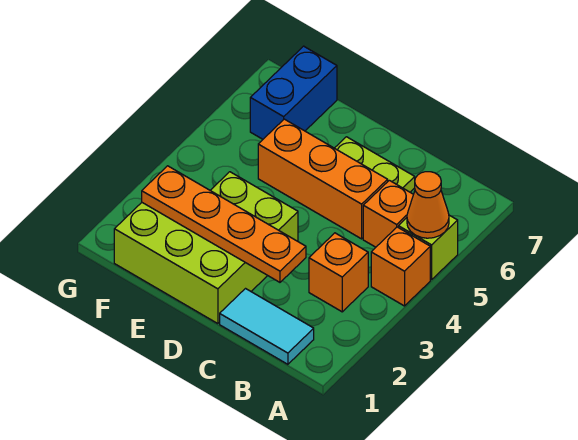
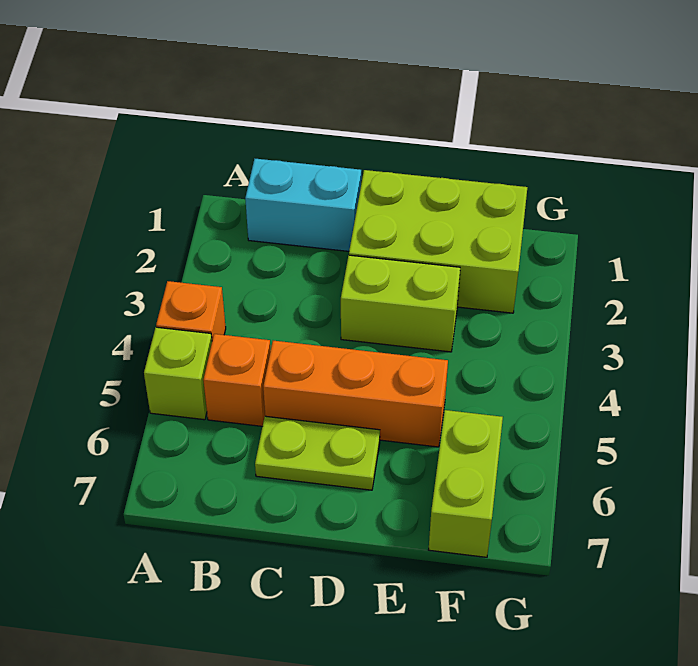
orange cone A5 level 2 -> none
cyan tile B1:C1 level 1 -> cyan brick B1:C1 level 1
orange brick B3 level 1 -> none
orange plate C2:F2 level 2 -> none
blue brick F6:F7 level 1 -> lime brick F6:F7 level 1

